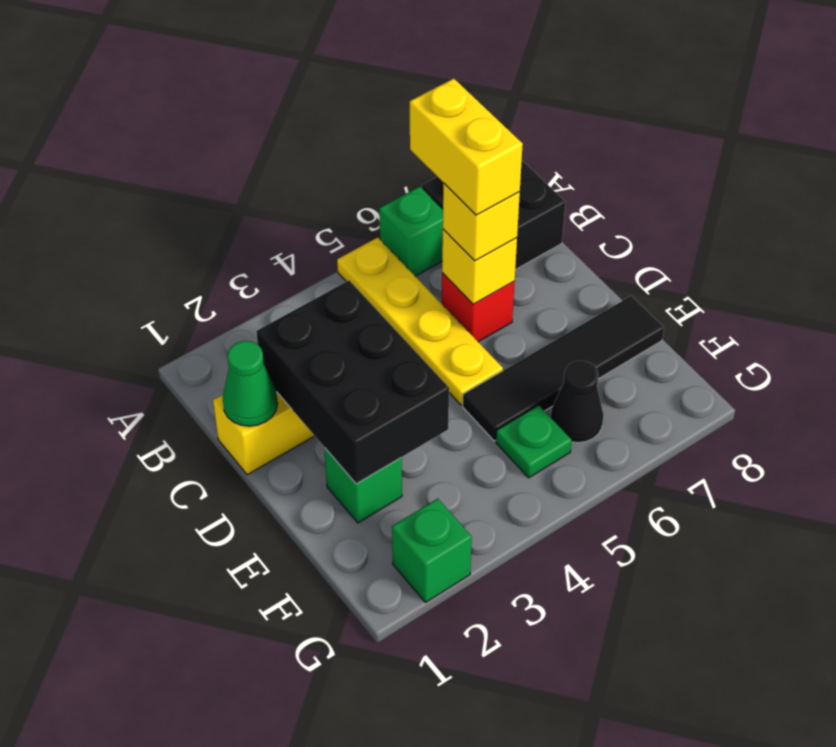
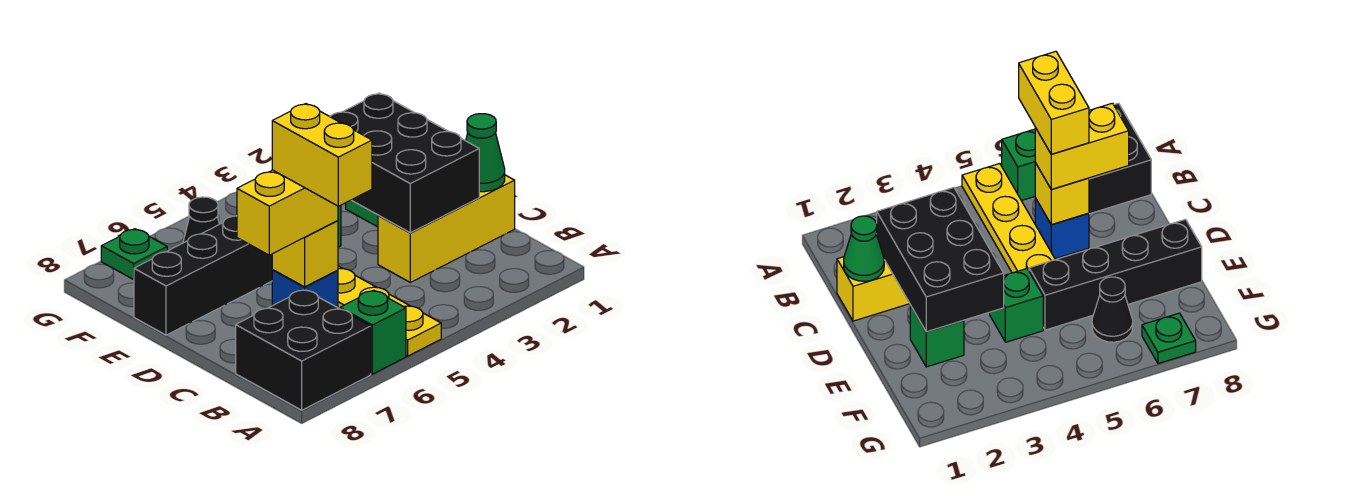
red brick C6 level 1 -> blue brick C6 level 1
yellow brick C6 level 3 -> yellow brick C6:C7 level 3
black tile E5:E8 level 1 -> black brick E5:E8 level 1
green plate F5 level 1 -> green plate G7 level 1
green brick G2 level 1 -> green brick E4 level 1

